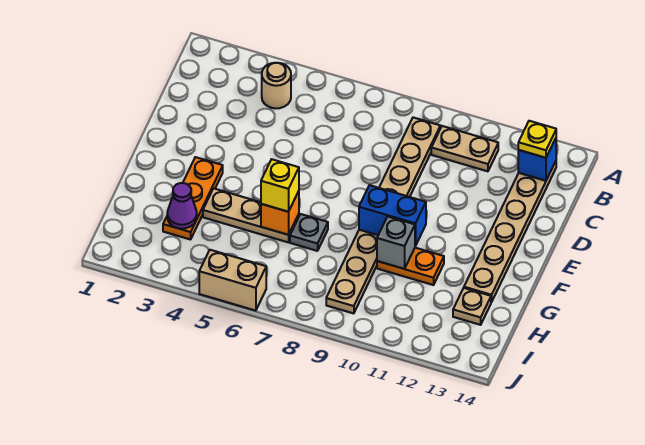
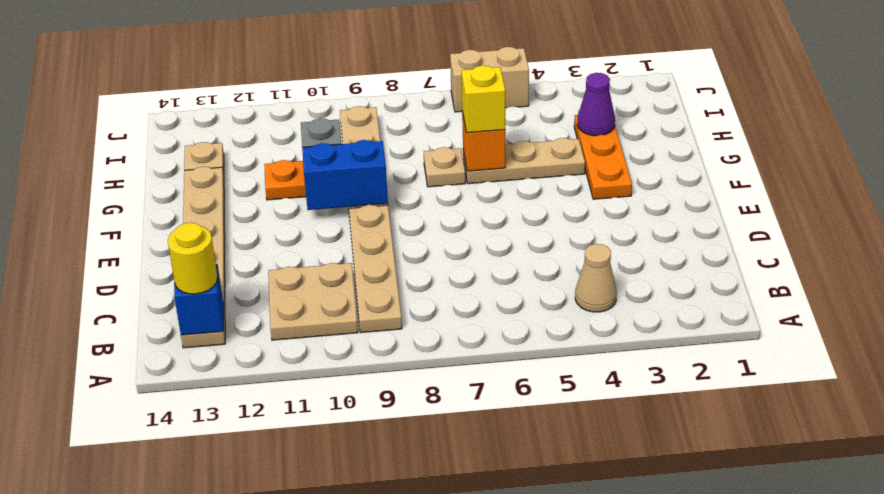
tan round brick B4 level 1 -> tan cone B4 level 1
tan plate B10:B11 level 1 -> tan plate B10:C11 level 1
yellow plate B13 level 3 -> yellow round brick B13 level 3
grey plate G7 level 1 -> tan plate G7 level 1

